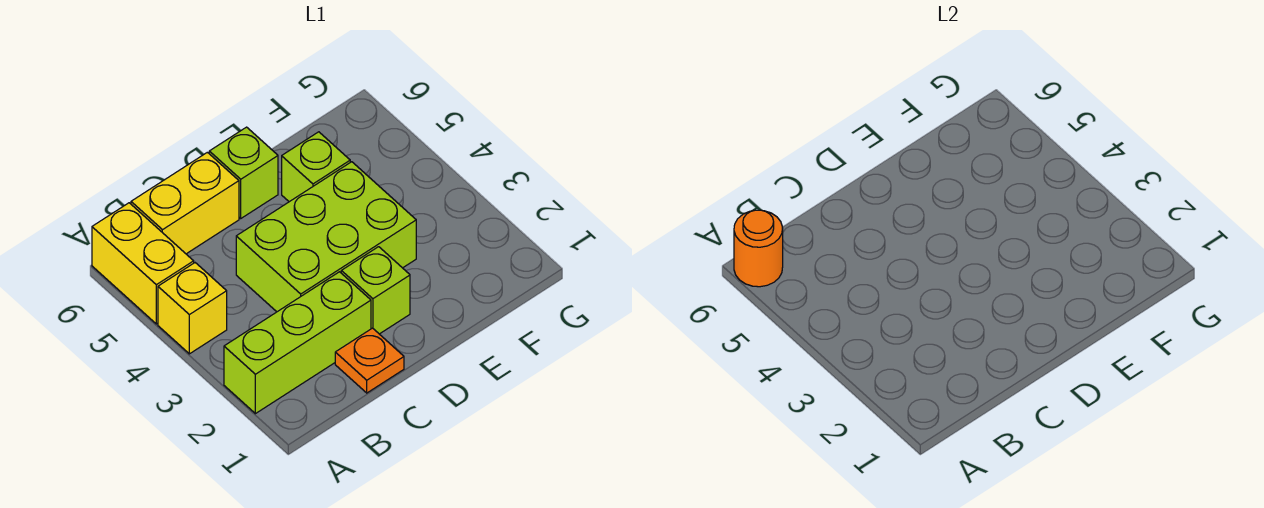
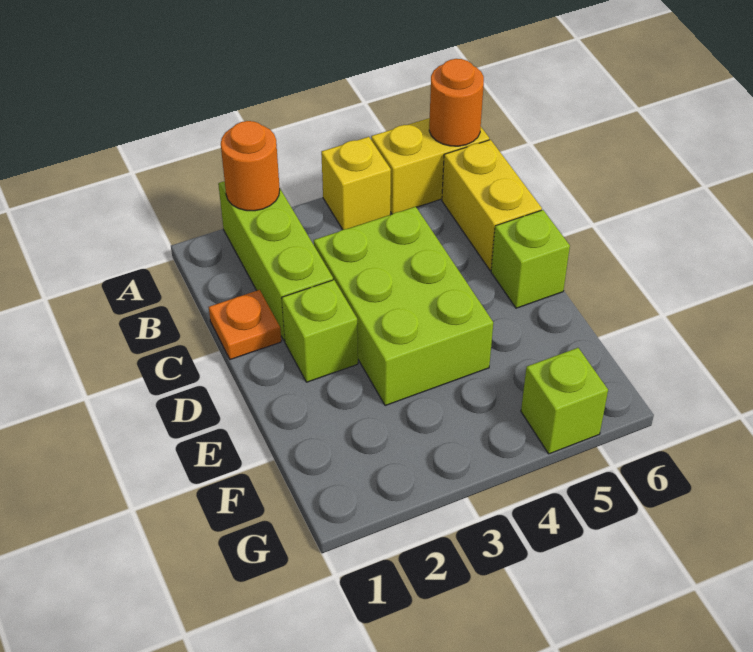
none -> orange round brick A2 level 2
lime brick E5 level 1 -> lime brick G5 level 1

